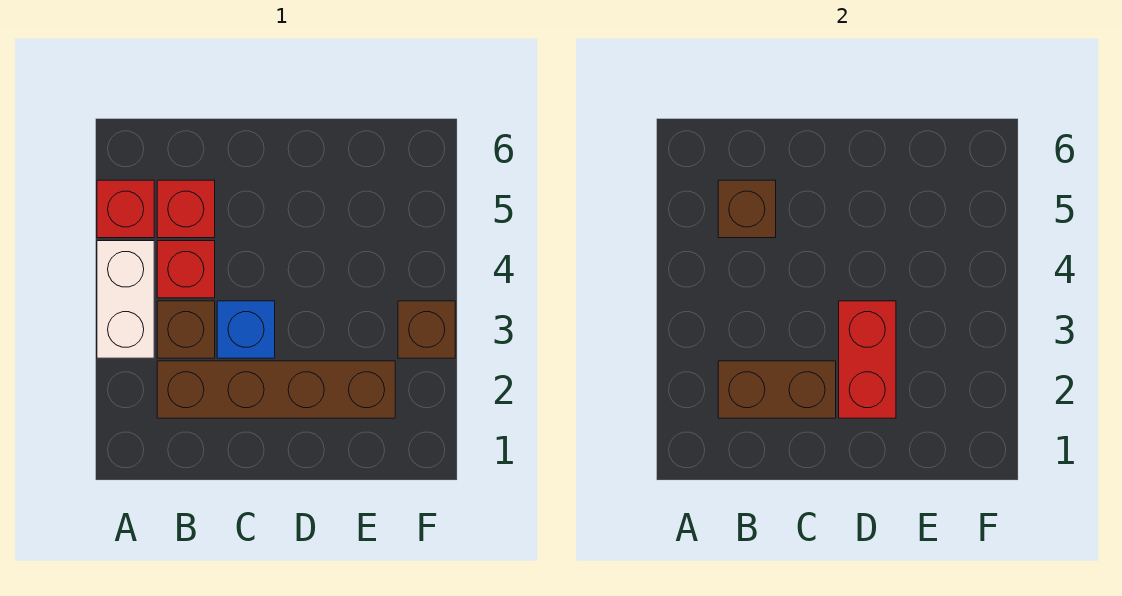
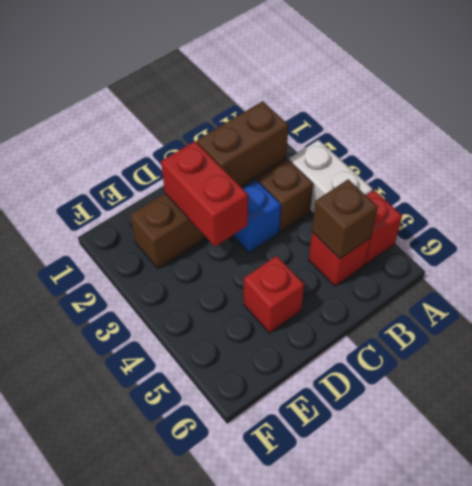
red brick B4 level 1 -> red brick D5 level 1
brown brick F3 level 1 -> none

